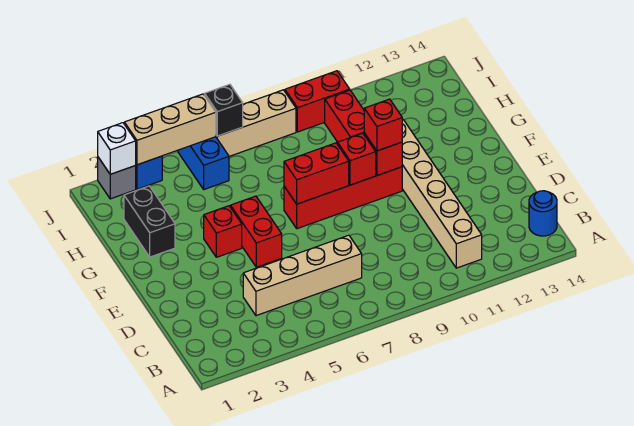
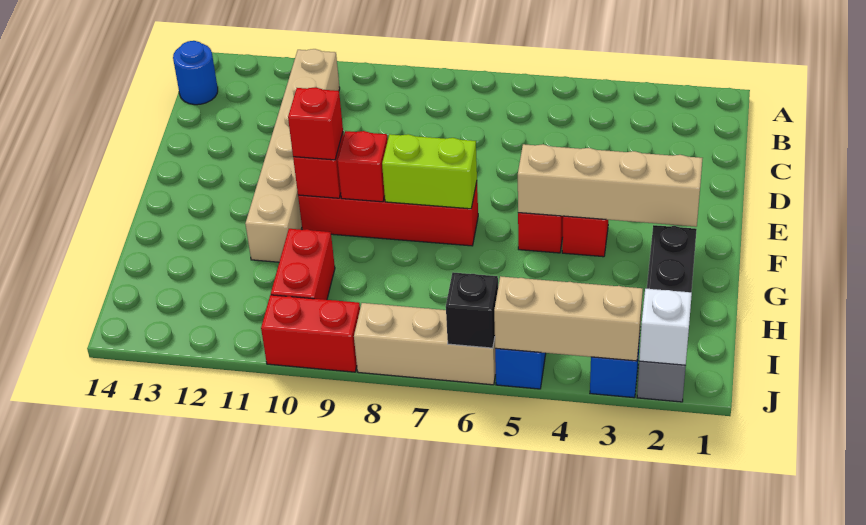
tan brick C4:C7 level 1 -> tan brick F2:F5 level 2
red brick F7:F8 level 2 -> lime brick F7:F8 level 2

